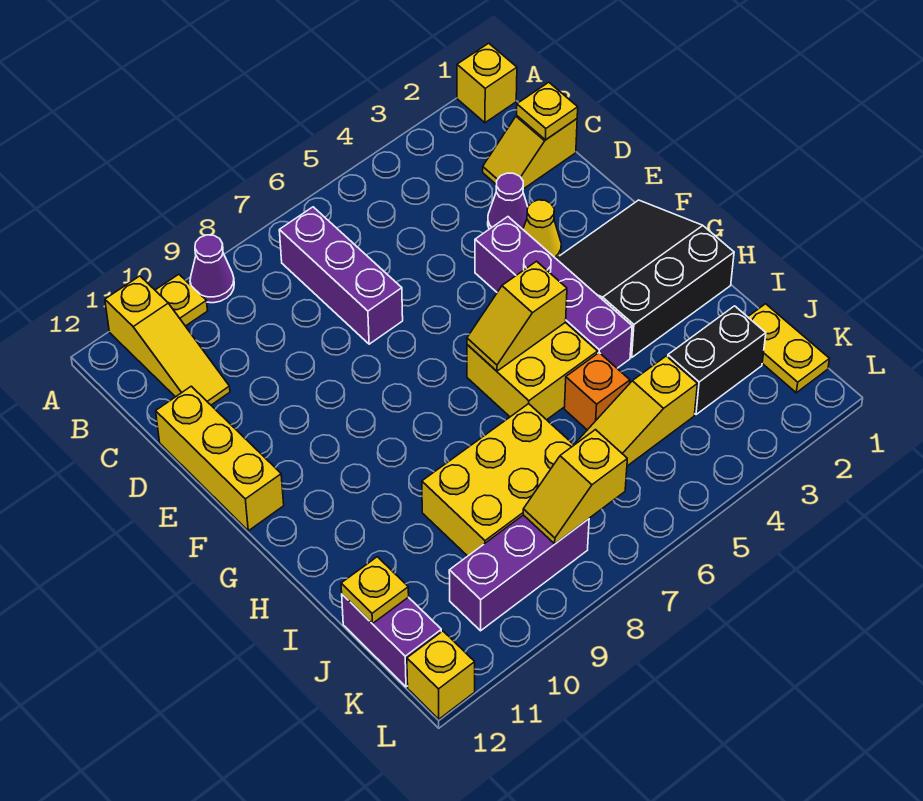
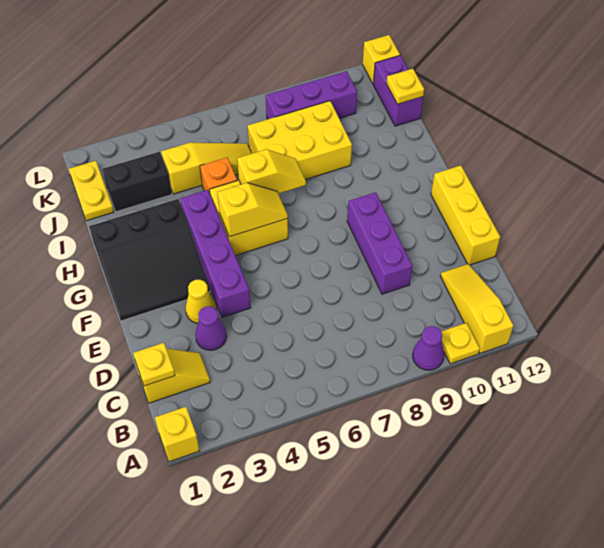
purple brick B7:D7 level 1 -> purple brick D9:F9 level 1
yellow slope K7:K8 level 2 top 7 -> yellow slope H6:H7 level 2 top 6

